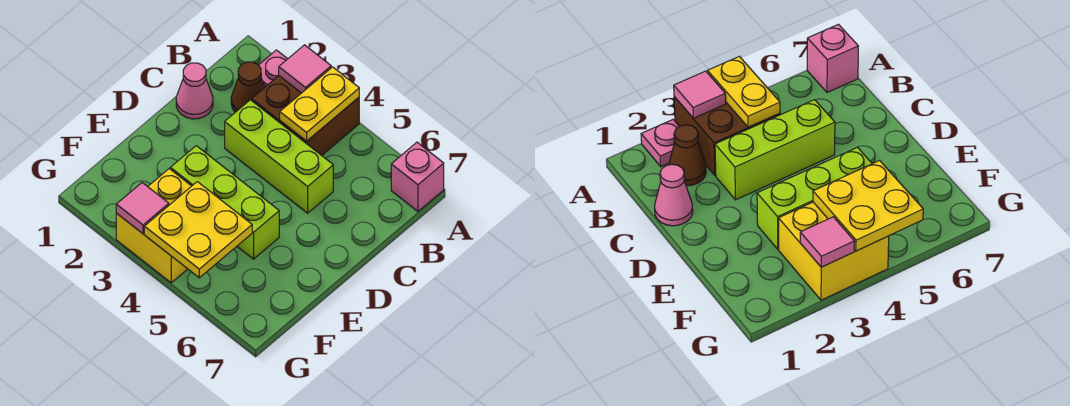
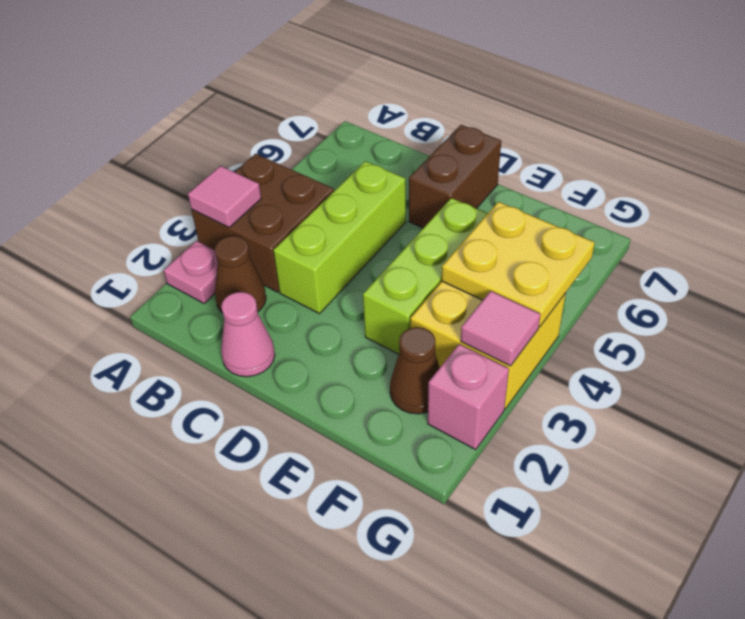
yellow plate A4:B4 level 2 -> none
pink brick A7 level 1 -> pink brick G2 level 1
none -> brown brick D6:D7 level 1
none -> brown cone F2 level 1

